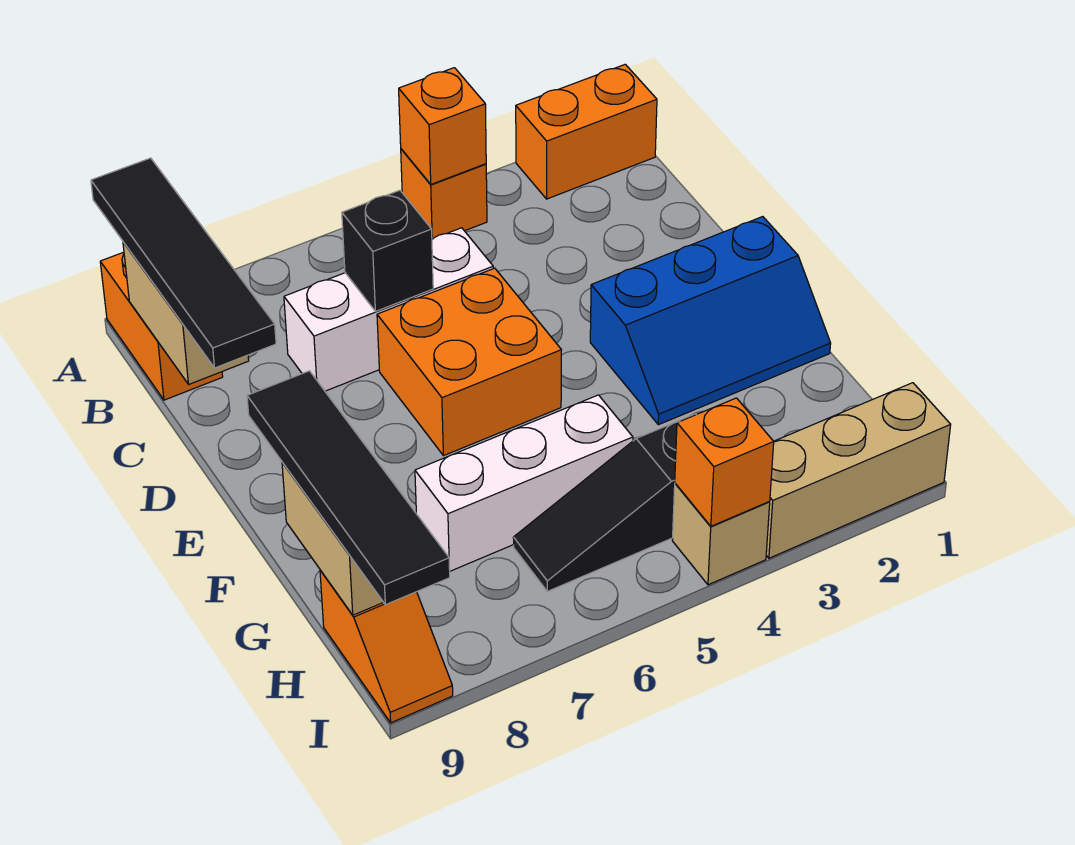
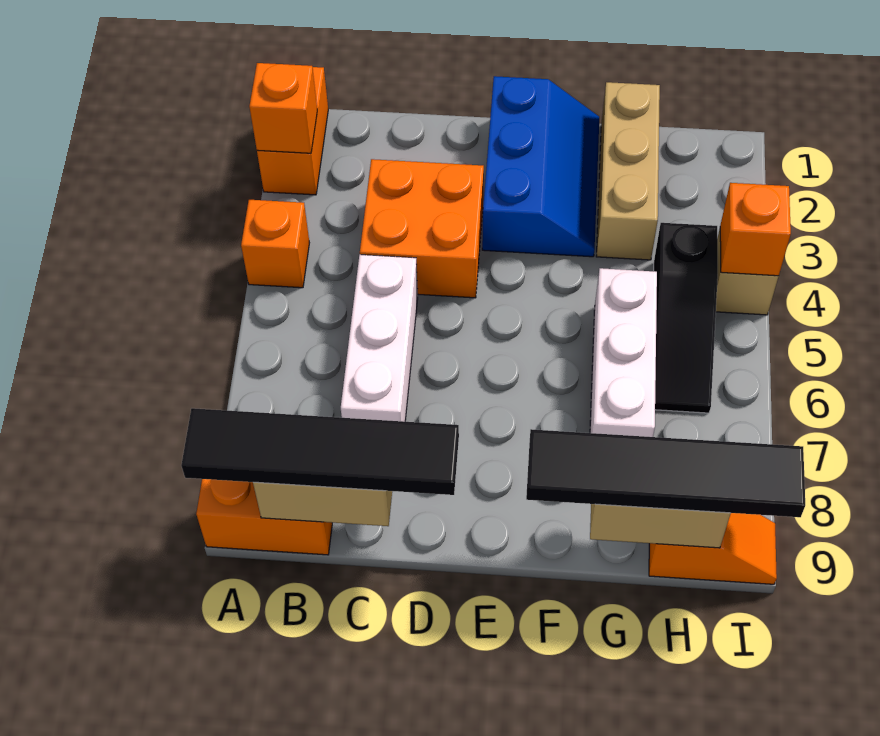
orange brick A4 level 2 -> orange brick A2 level 2
black brick C6 level 2 -> none
orange brick D5:E6 level 1 -> orange brick C3:D4 level 1
tan brick I1:I3 level 1 -> tan brick G1:G3 level 1

